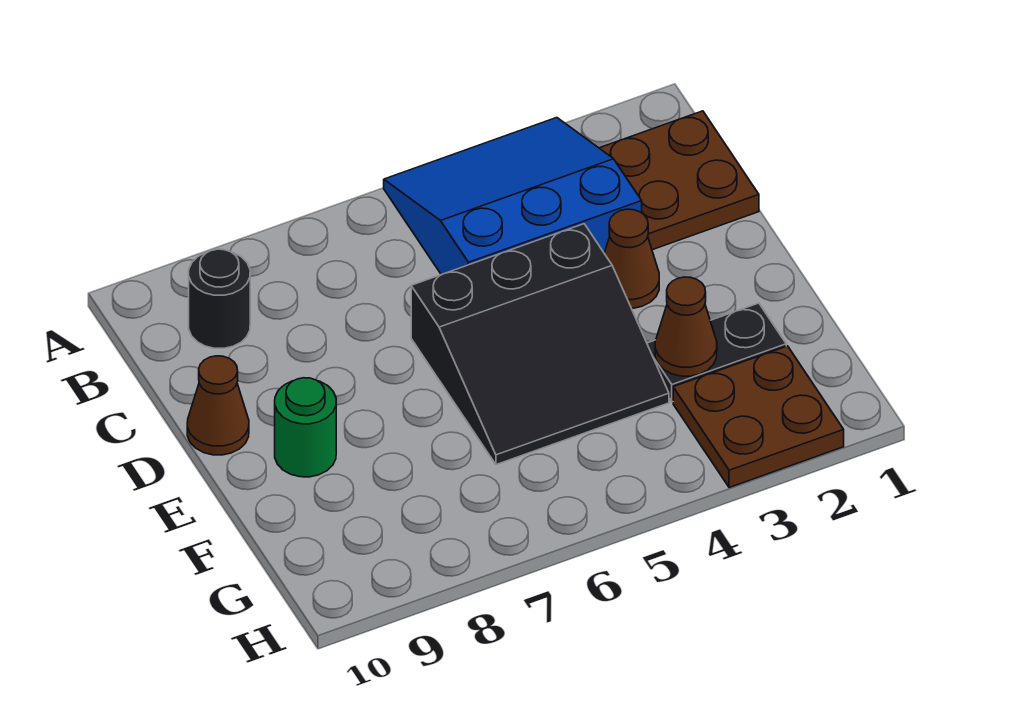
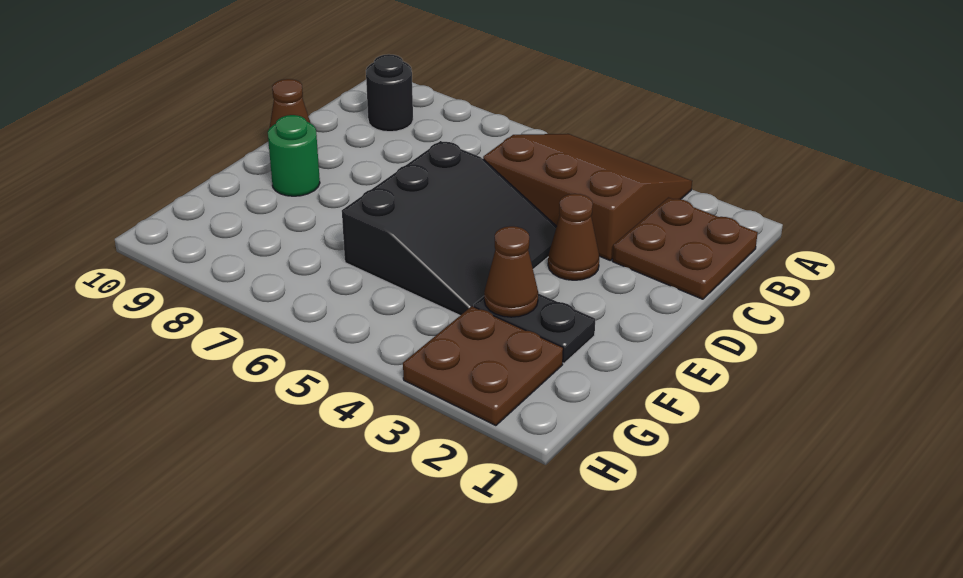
blue slope A3:C5 level 1 top C -> brown slope A3:C5 level 1 top C
black slope D4:F6 level 1 top D -> black slope D4:F6 level 1 top 6

